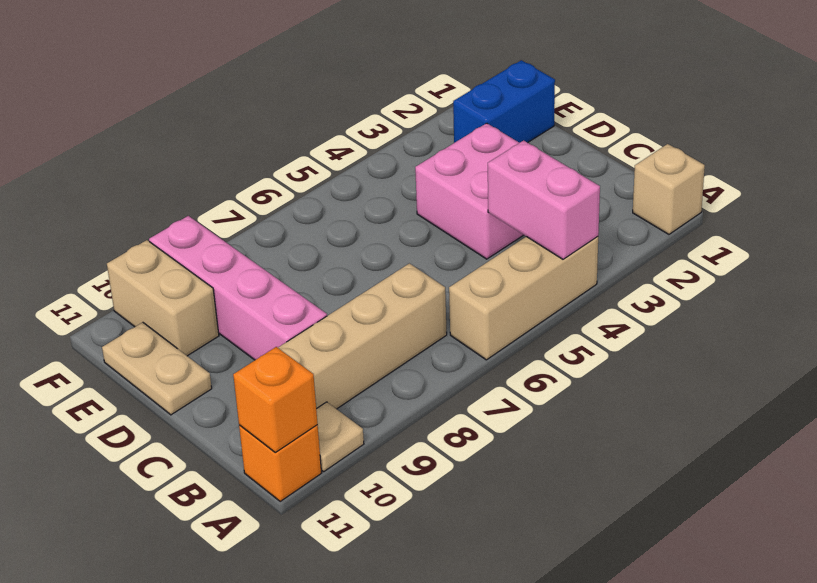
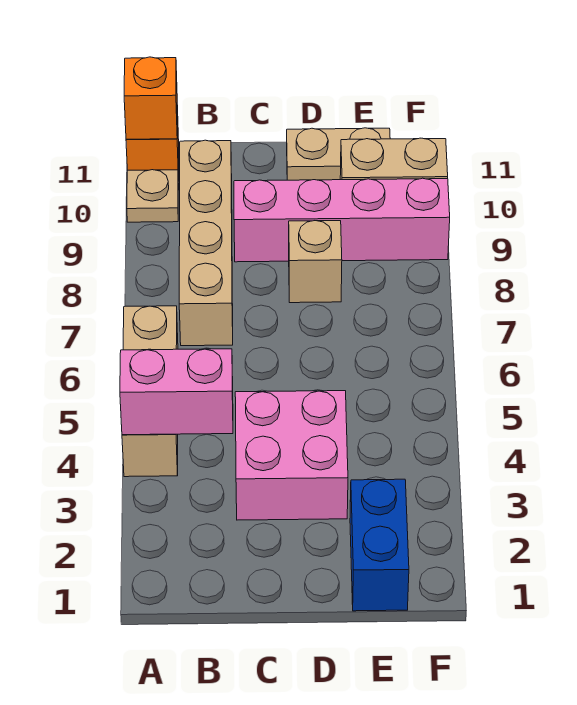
tan brick A1 level 1 -> tan brick D8 level 1

